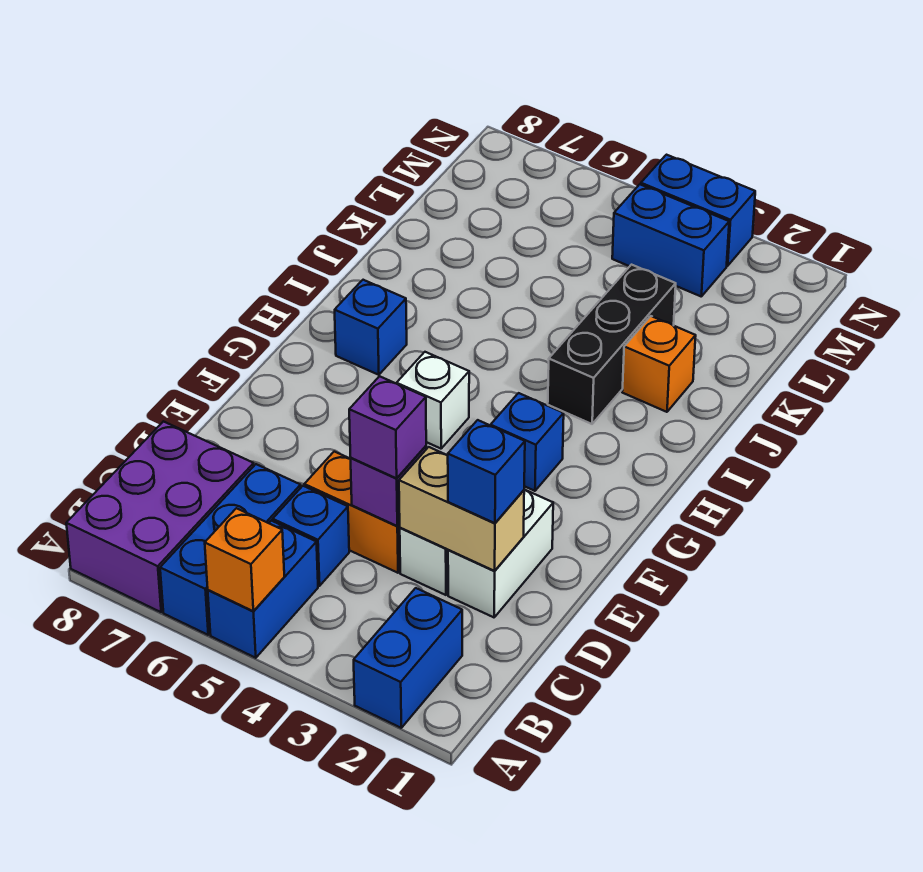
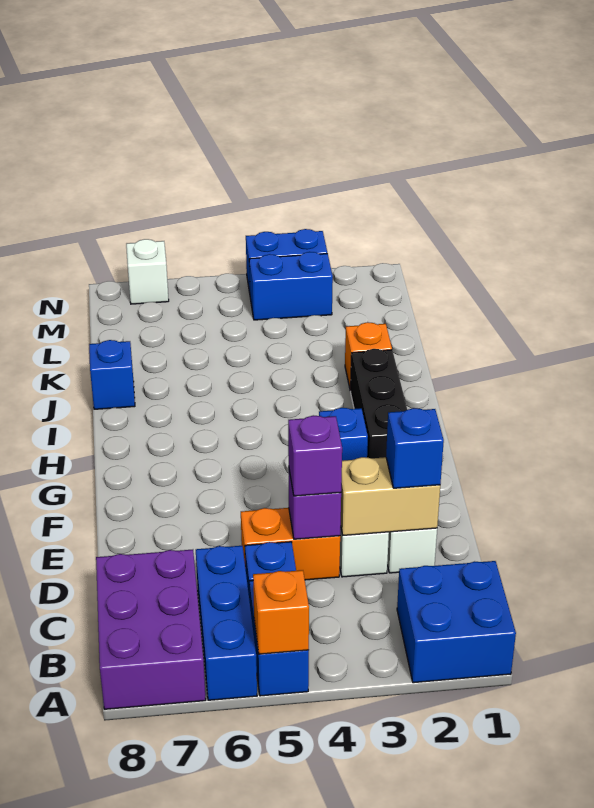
blue brick A2:B2 level 1 -> blue brick A1:B2 level 1
white brick G5 level 1 -> white brick N7 level 1
blue brick H7 level 1 -> blue brick J8 level 1
black brick I3:K3 level 1 -> black brick G2:I2 level 1

